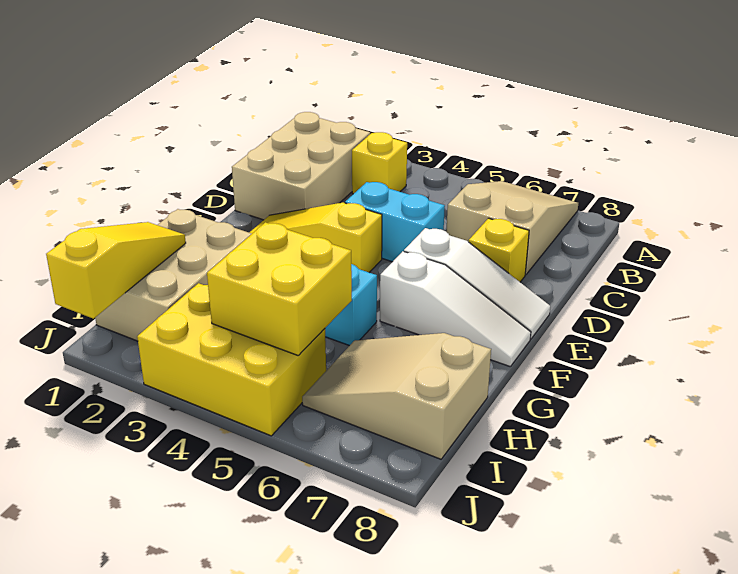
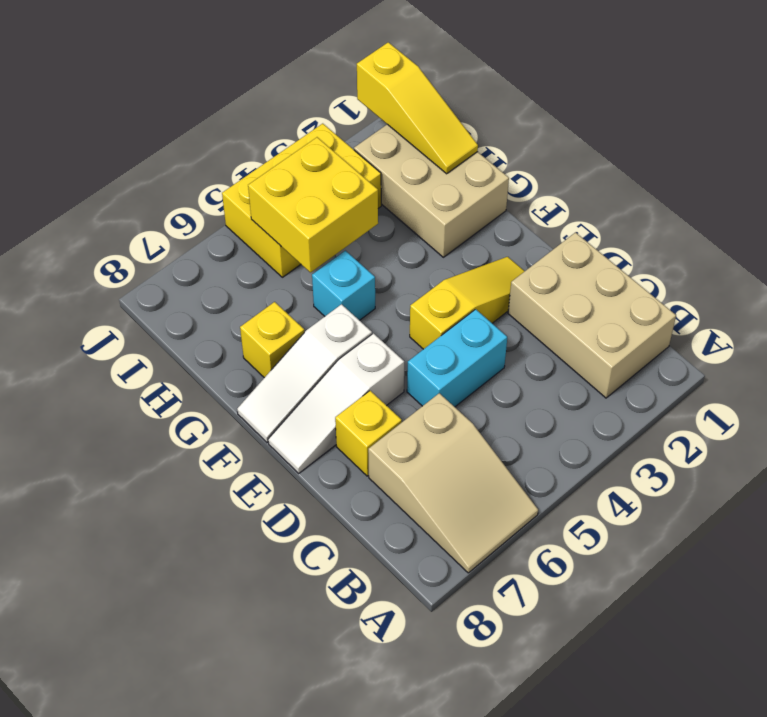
yellow brick B3 level 1 -> yellow brick G7 level 1
tan slope H6:I8 level 1 top 8 -> none

